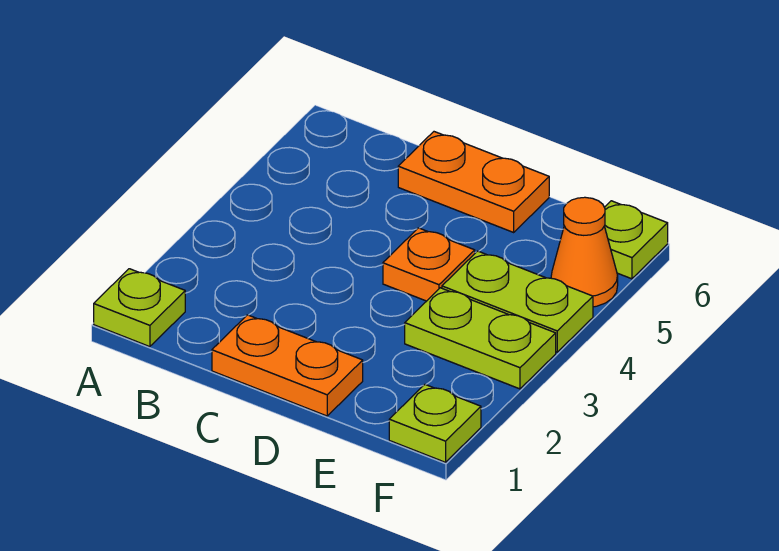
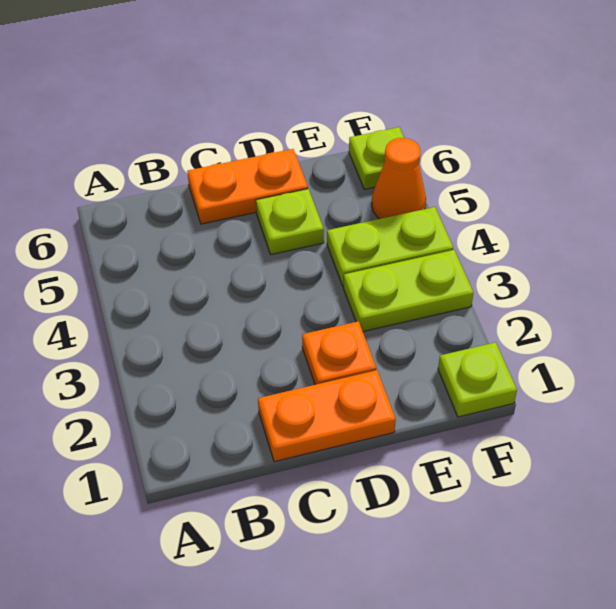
lime plate A1 level 1 -> lime plate D5 level 1
orange plate D4 level 1 -> orange plate D2 level 1

